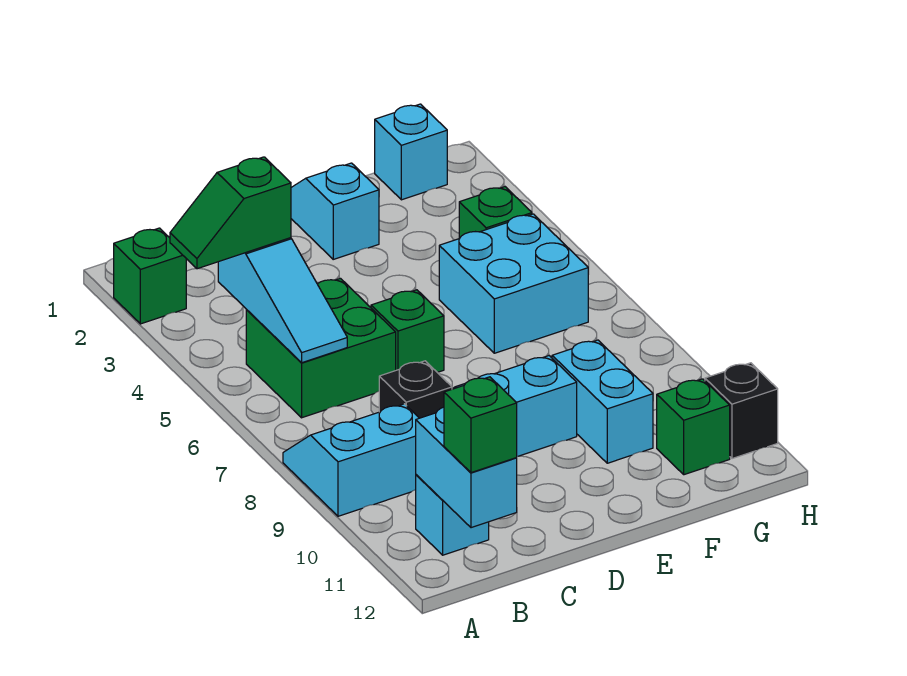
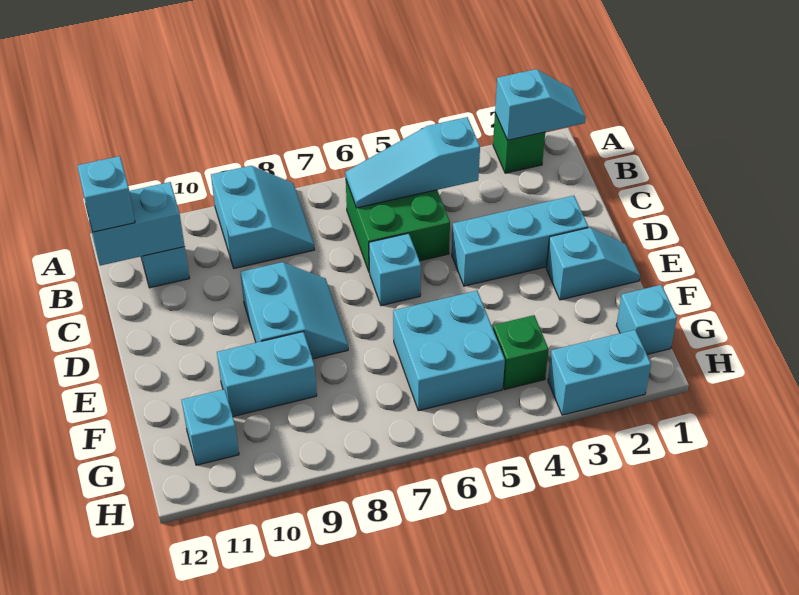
none -> cyan slope A1:A2 level 2 top 2
green slope A4:B4 level 3 top B -> none
green brick B12 level 3 -> cyan brick B12 level 3
black brick C8 level 1 -> none
none -> cyan brick D2:D4 level 1
green brick D6 level 1 -> cyan brick D6 level 1
green brick G11 level 1 -> cyan brick G11 level 1
none -> cyan brick H2:H3 level 1
black brick H11 level 1 -> none

